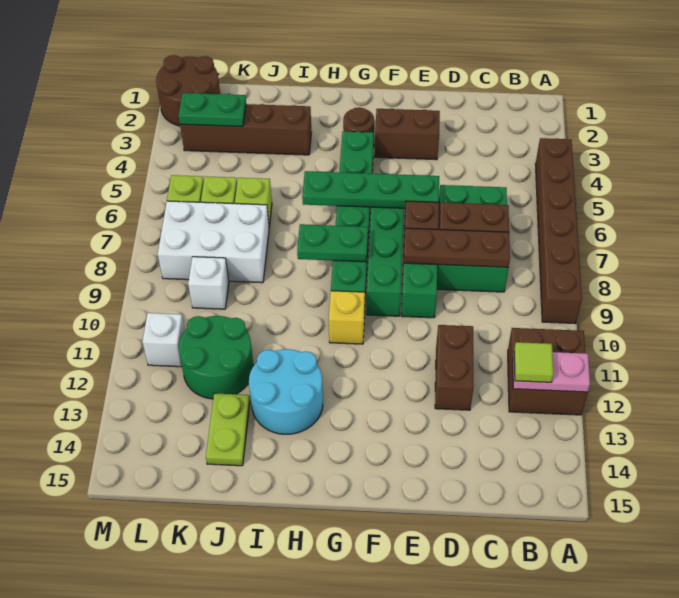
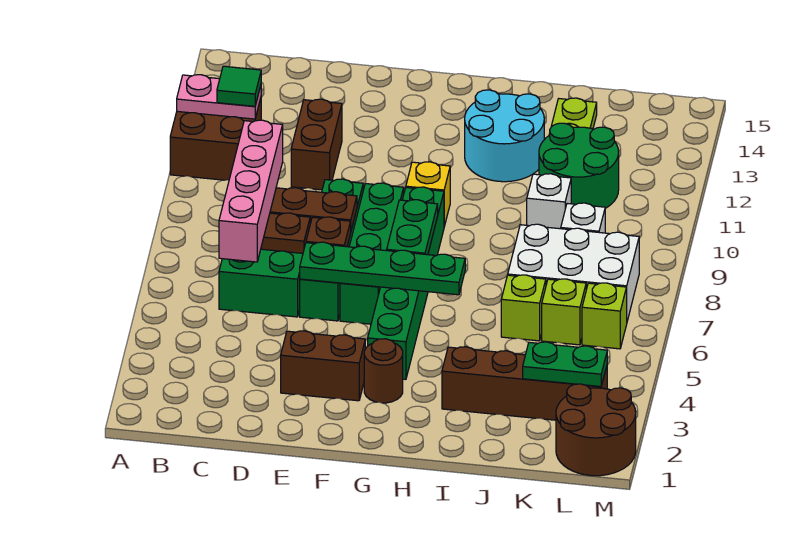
brown brick A4:A9 level 1 -> none
lime tile B12 level 3 -> green tile B12 level 3
none -> pink brick C6:C9 level 3
green plate G8:H8 level 2 -> green plate G7:G8 level 2
white brick L11 level 1 -> white brick J10 level 1

